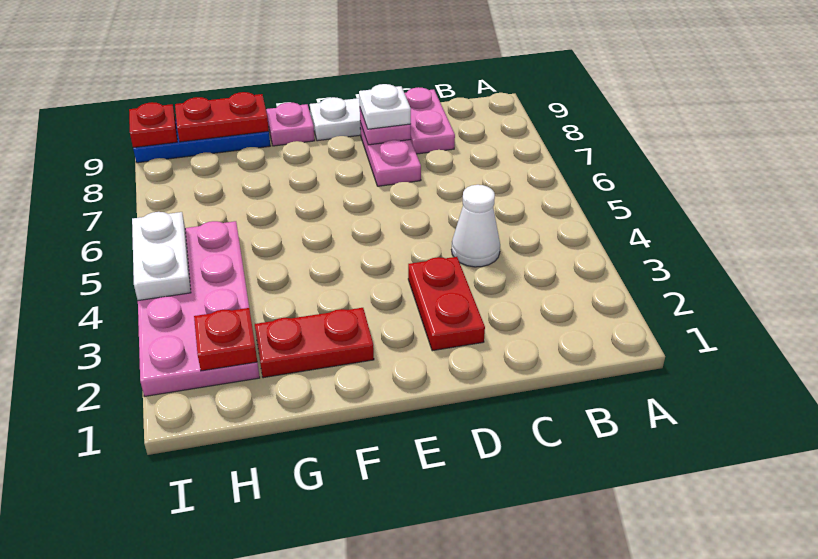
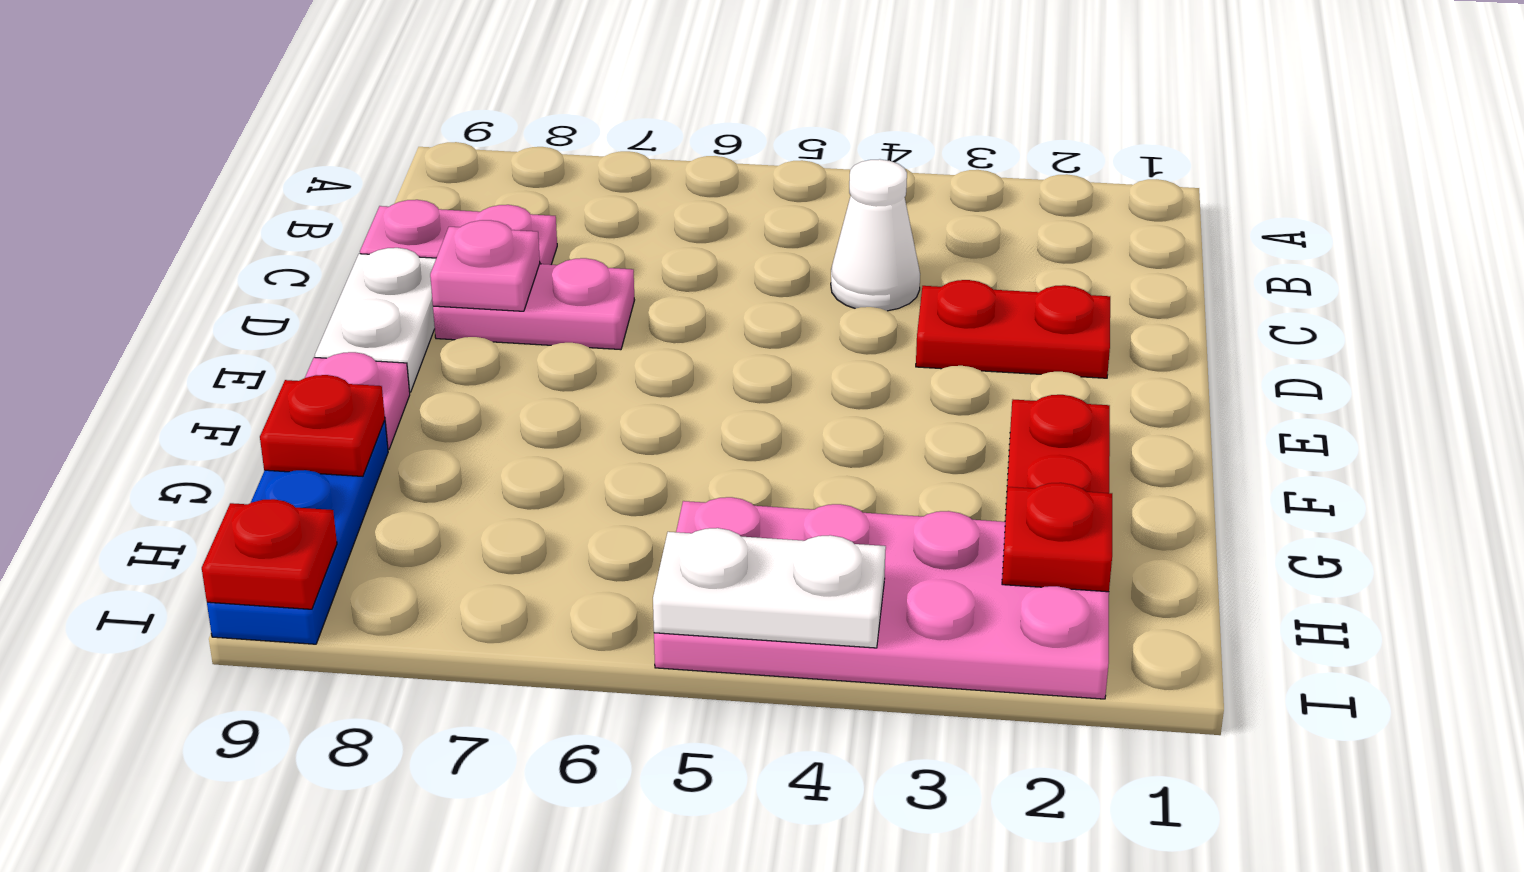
white plate D8 level 3 -> none
red plate G9:H9 level 2 -> red plate G9 level 2

